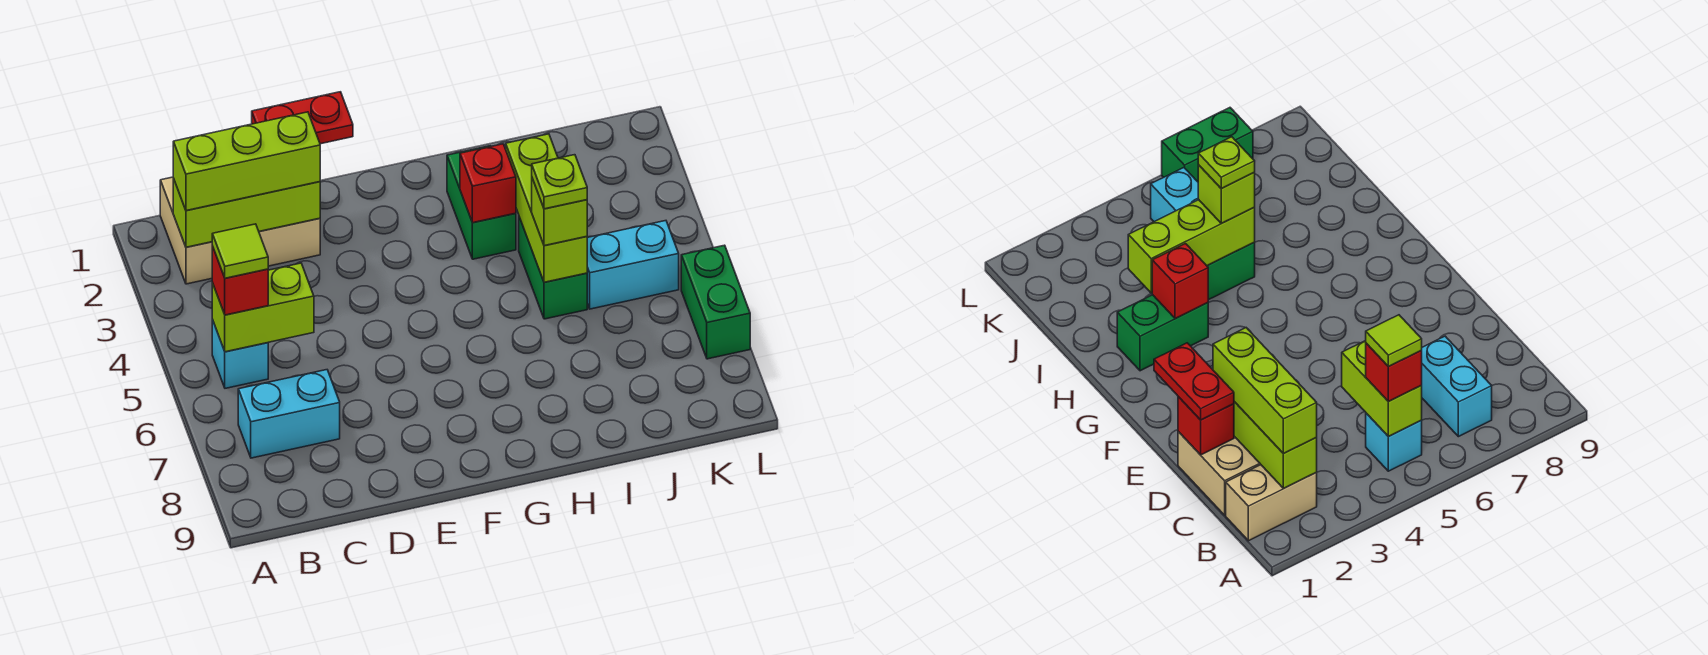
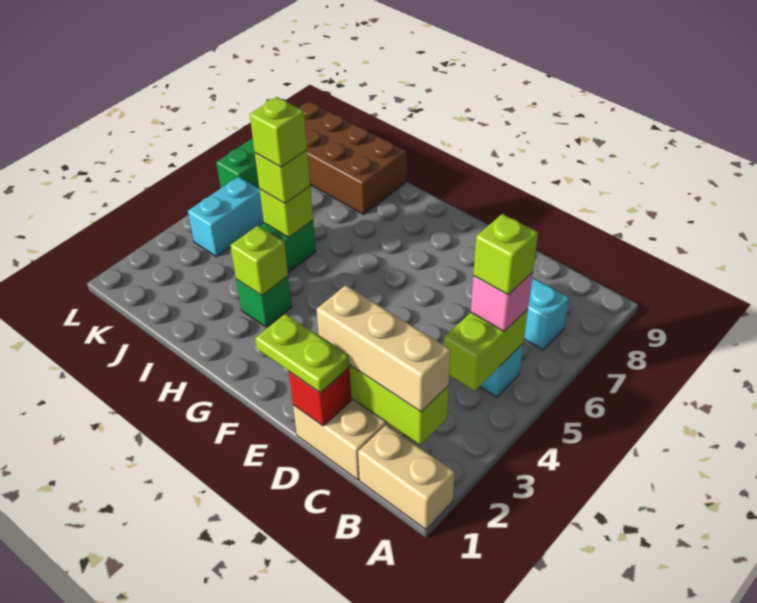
tan brick B1:B2 level 1 -> tan brick A1:B1 level 1
lime brick B2:D2 level 3 -> tan brick B2:D2 level 3
lime brick B5:C5 level 2 -> lime brick B4:B5 level 2
red brick B5 level 3 -> pink brick B5 level 3
lime tile B5 level 4 -> lime brick B5 level 4
red plate D1:E1 level 3 -> lime plate D1:E1 level 3
green brick H2:H3 level 1 -> green brick H3 level 1
red brick H3 level 2 -> lime brick H3 level 2
lime brick I3:I5 level 2 -> lime brick I5 level 2
lime plate I5 level 4 -> lime brick I5 level 4
none -> brown brick I8:L9 level 1
cyan brick J5:K5 level 1 -> cyan brick K4:K5 level 1

